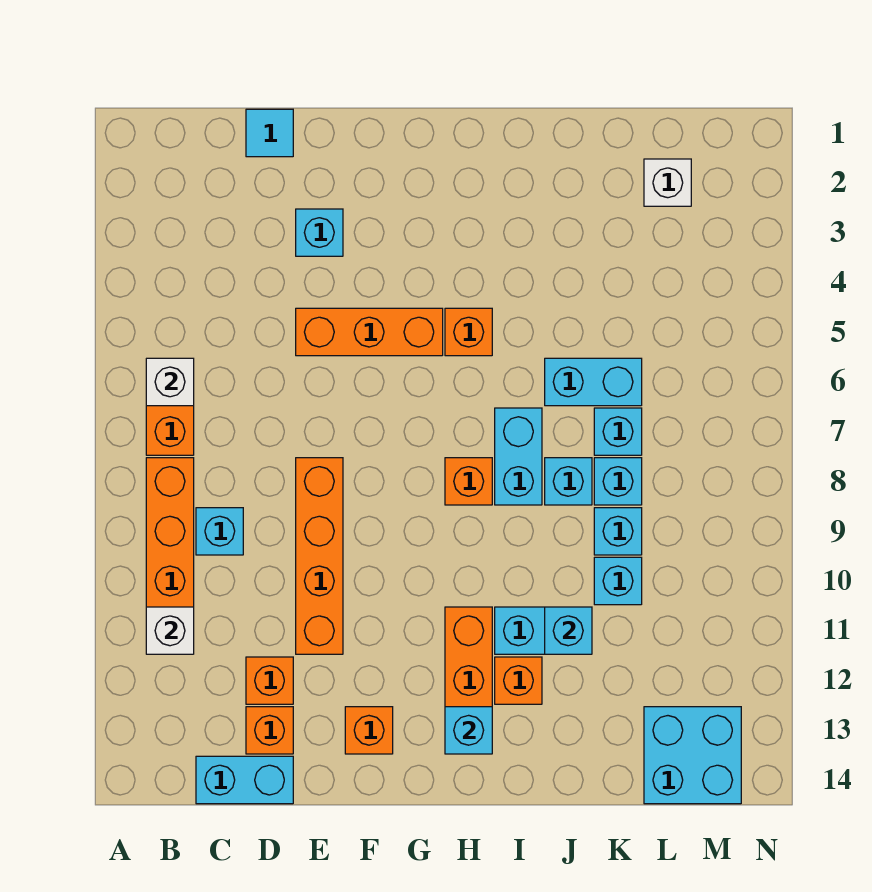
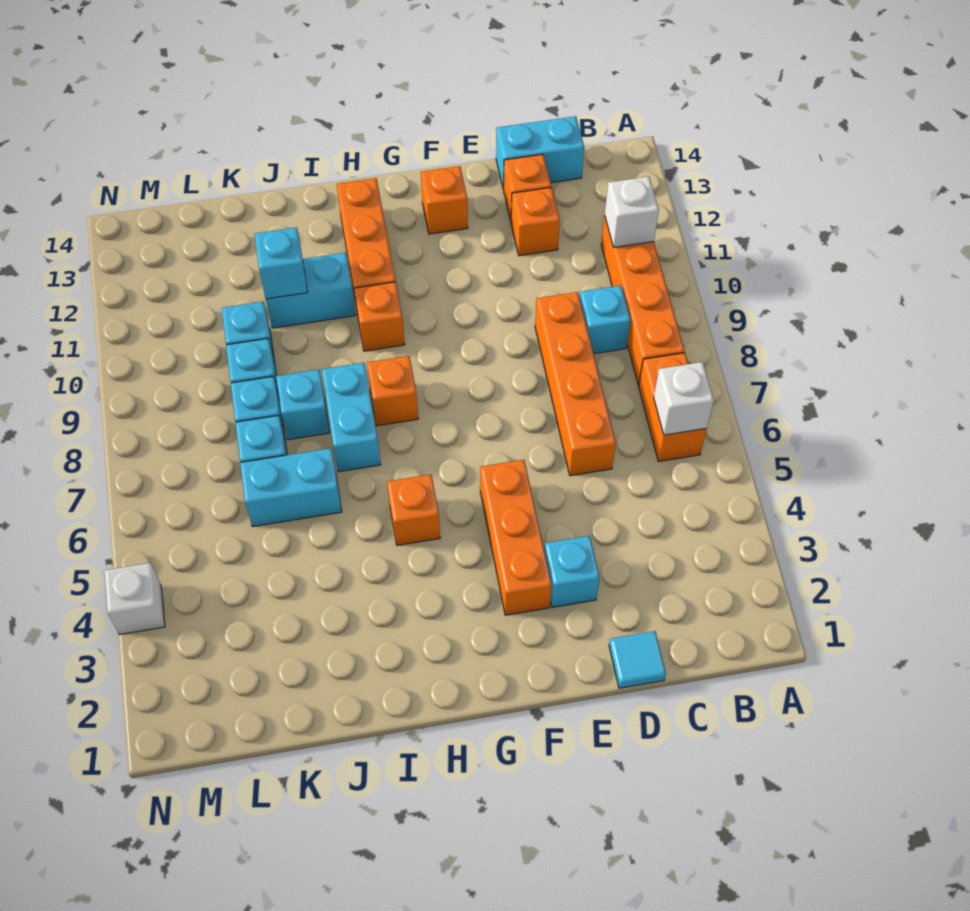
orange brick E5:G5 level 1 -> orange brick F3:F5 level 1
orange brick E8:E11 level 1 -> orange brick D6:D9 level 1
cyan brick H13 level 2 -> none
orange brick I12 level 1 -> orange brick H10 level 1
white brick L2 level 1 -> white brick N4 level 1
cyan brick L13:M14 level 1 -> none

